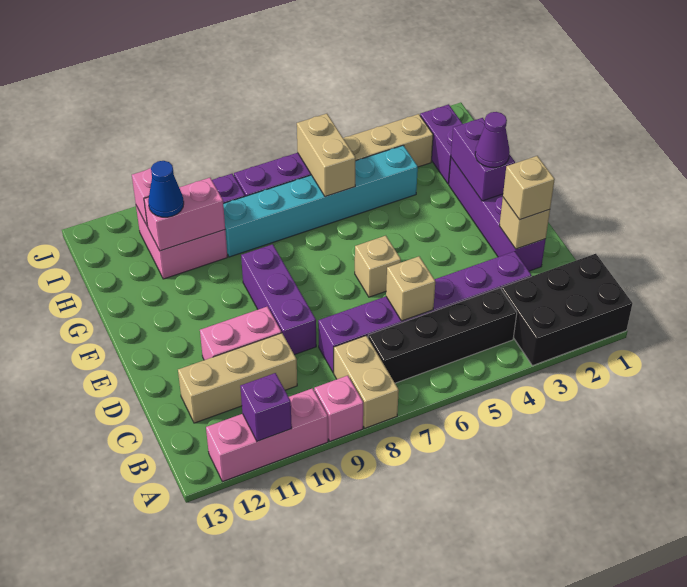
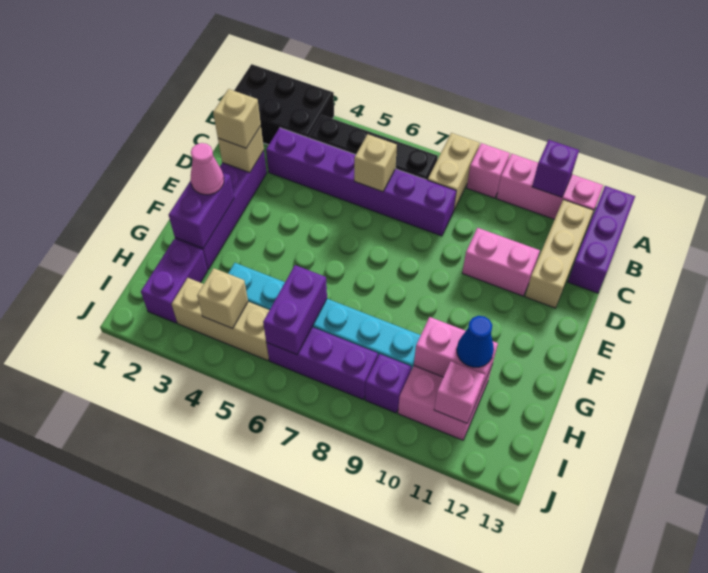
tan brick C10:C12 level 1 -> tan brick B12:D12 level 1
purple brick D9:F9 level 1 -> purple brick A13:C13 level 1
tan brick E6 level 1 -> tan brick I4 level 2
purple cone F2 level 3 -> pink cone F2 level 3
tan brick H6:I6 level 2 -> purple brick H6:I6 level 2

